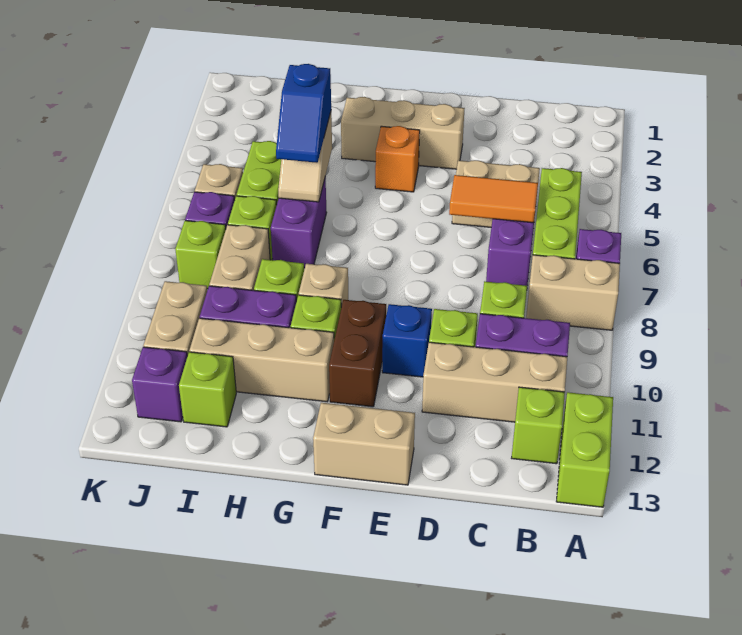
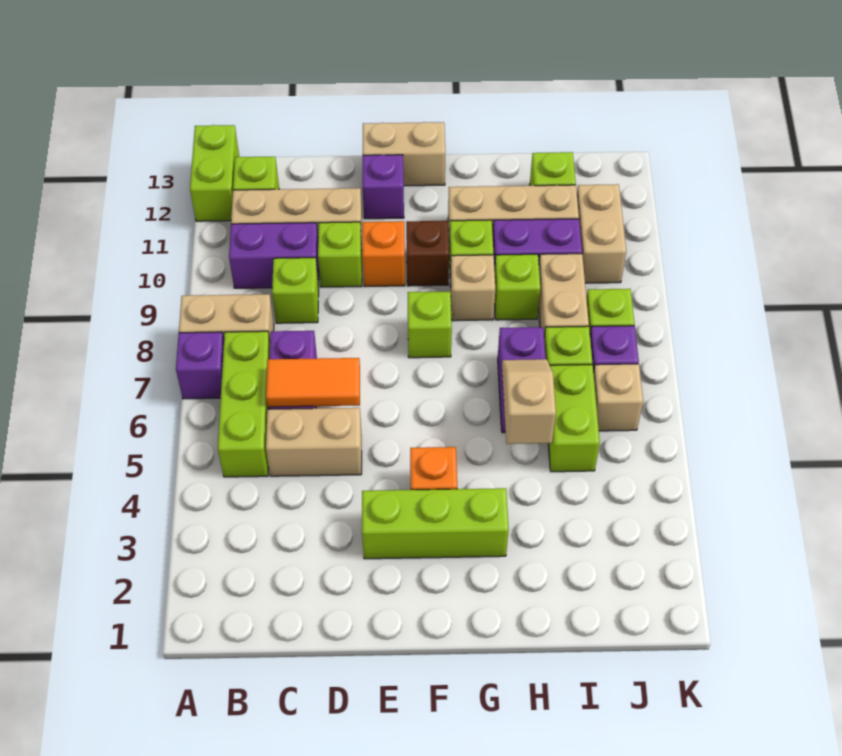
tan brick E3:G3 level 1 -> lime brick E3:G3 level 1
blue brick E10 level 1 -> orange brick E10 level 1
none -> lime brick F8 level 1
brown brick F10:F11 level 1 -> brown brick F10 level 1
blue slope H5:H6 level 3 top 5 -> none
purple brick J12 level 1 -> purple brick E12 level 1

